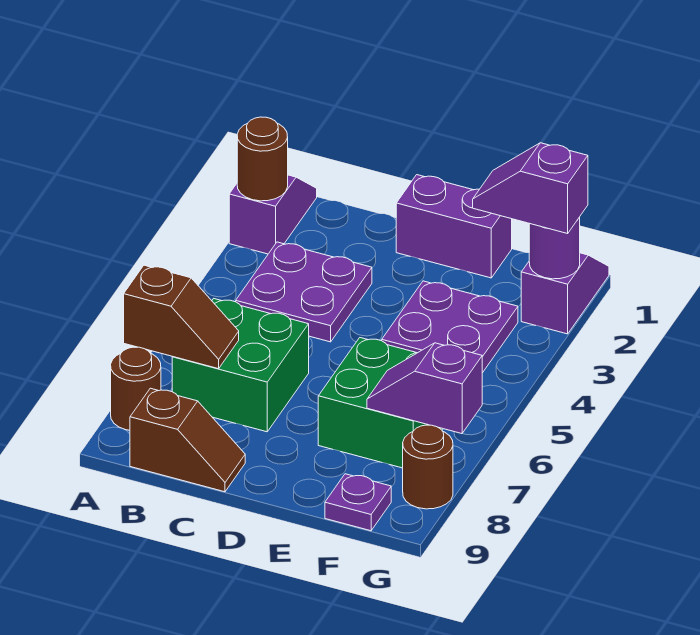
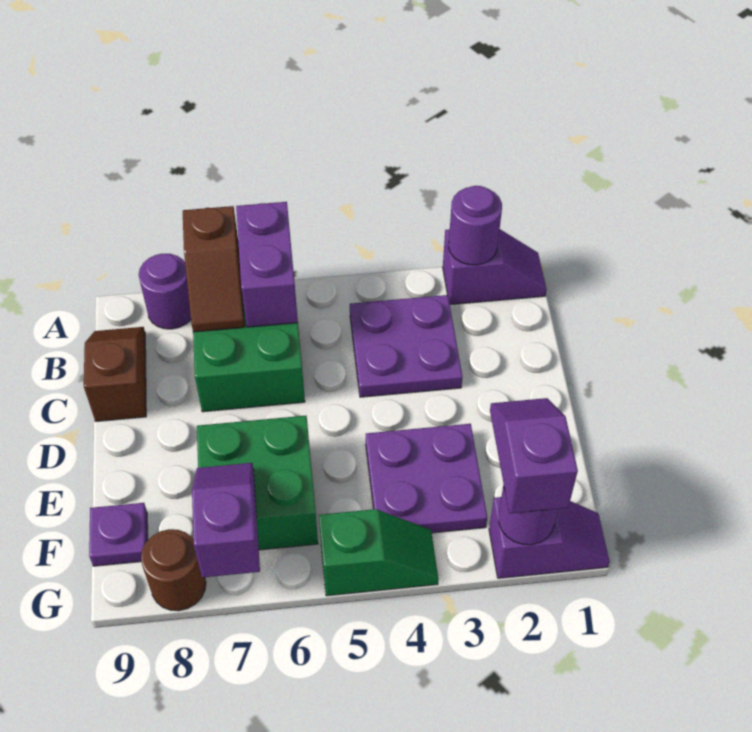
brown round brick A2 level 2 -> purple round brick A2 level 2
brown round brick A8 level 1 -> purple round brick A8 level 1
brown slope B9:C9 level 1 top B -> brown slope B9:C9 level 1 top C
purple brick D1:E1 level 1 -> purple brick A6:B6 level 2
none -> green slope G4:G5 level 1 top 5

